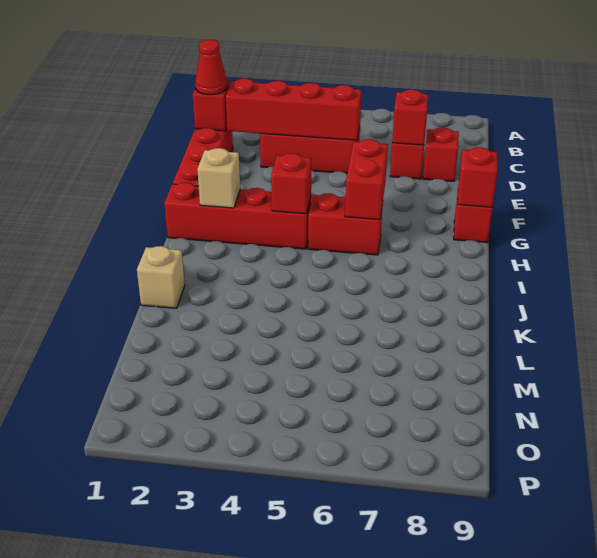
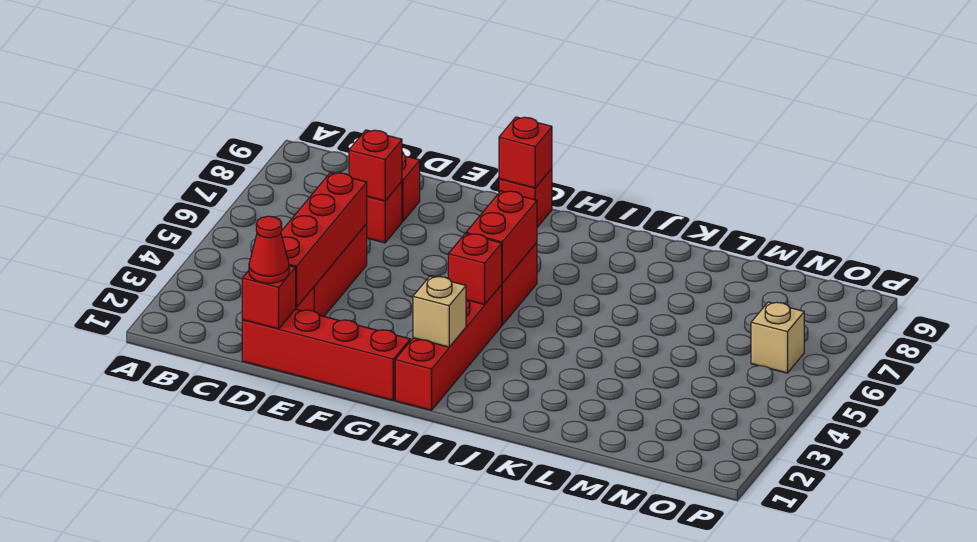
red brick G6:H6 level 2 -> red brick H5:H6 level 2
tan brick K1 level 1 -> tan brick O6 level 1

